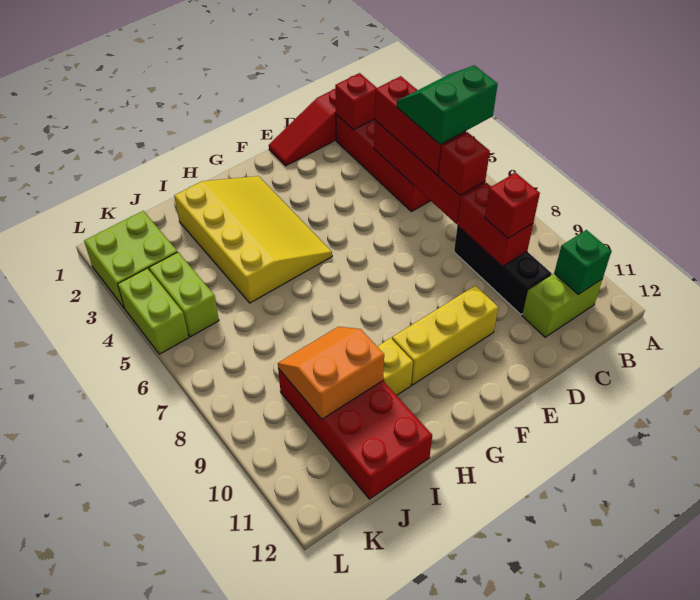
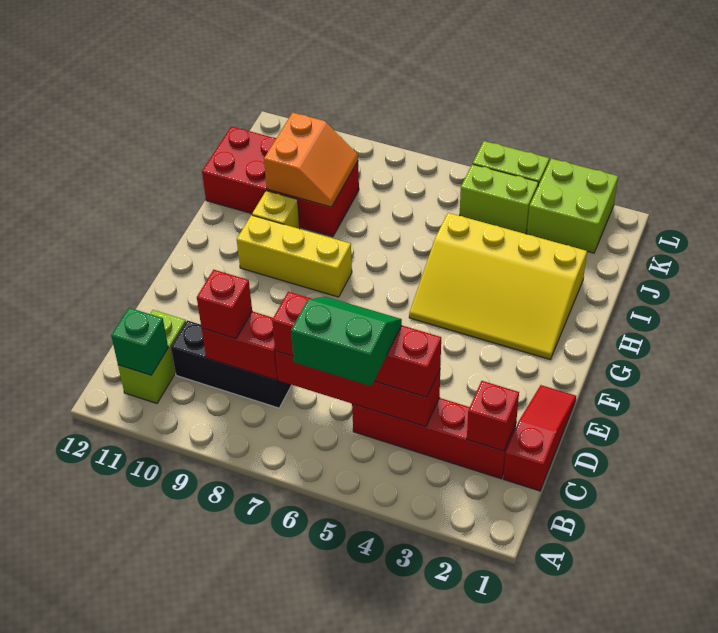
green slope B5:C6 level 4 top 6 -> green slope B5:C6 level 4 top B
yellow brick E10:G10 level 1 -> yellow brick G8:G10 level 1

